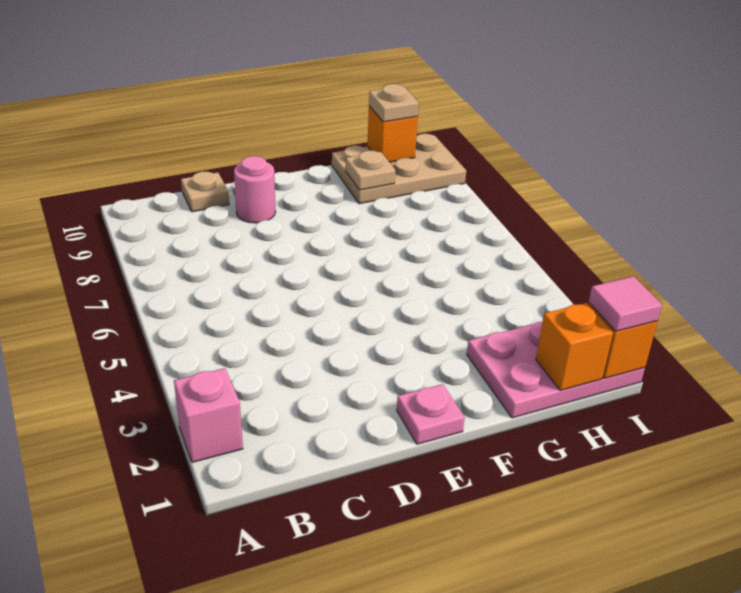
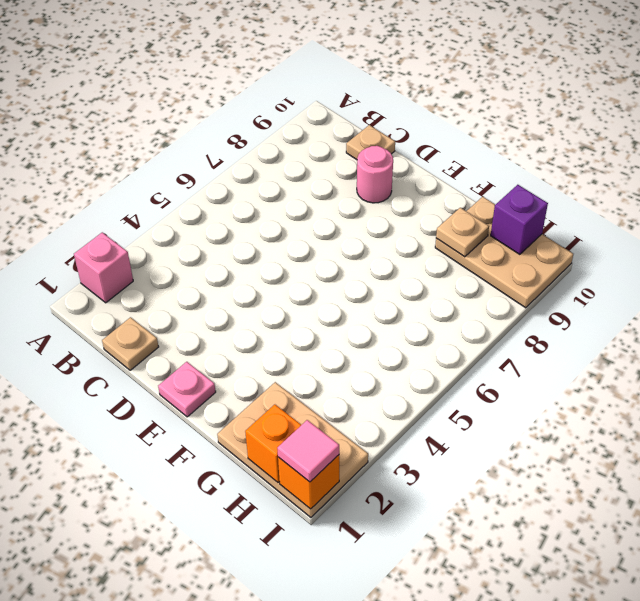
pink plate G1:I2 level 1 -> tan plate G1:I2 level 1
orange brick H10 level 2 -> purple brick H10 level 2
tan plate H10 level 3 -> tan plate C1 level 1

